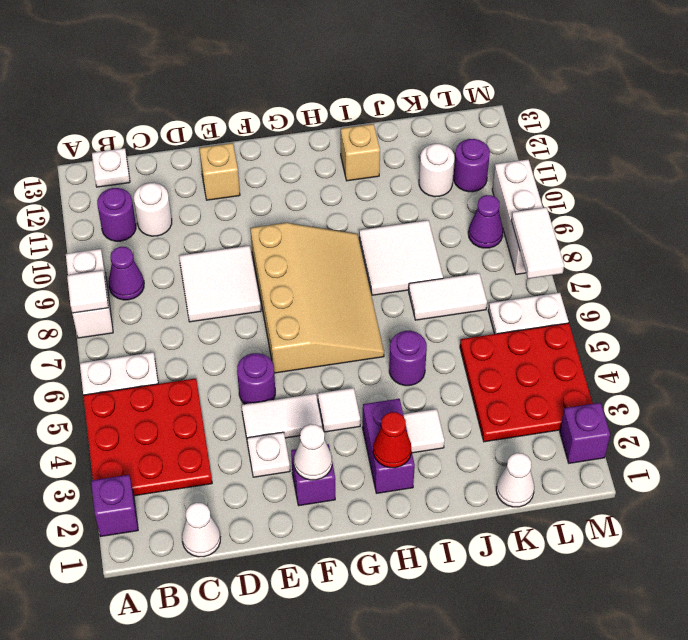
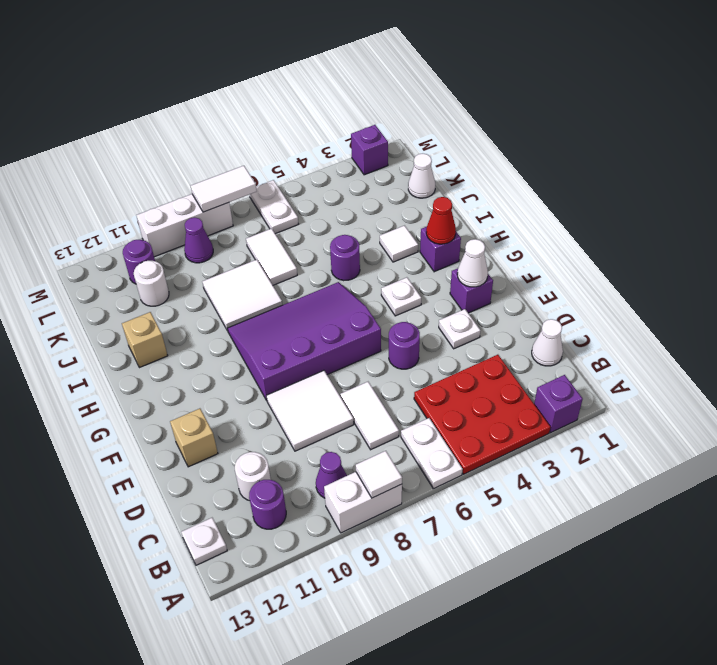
white tile E4:F4 level 1 -> white tile C7:D7 level 1
tan slope F6:H9 level 1 top F -> purple slope F6:H9 level 1 top F
white tile G4 level 1 -> white plate G4 level 1
purple brick H2:H3 level 1 -> purple brick H2 level 1
red plate K3:M5 level 1 -> none

